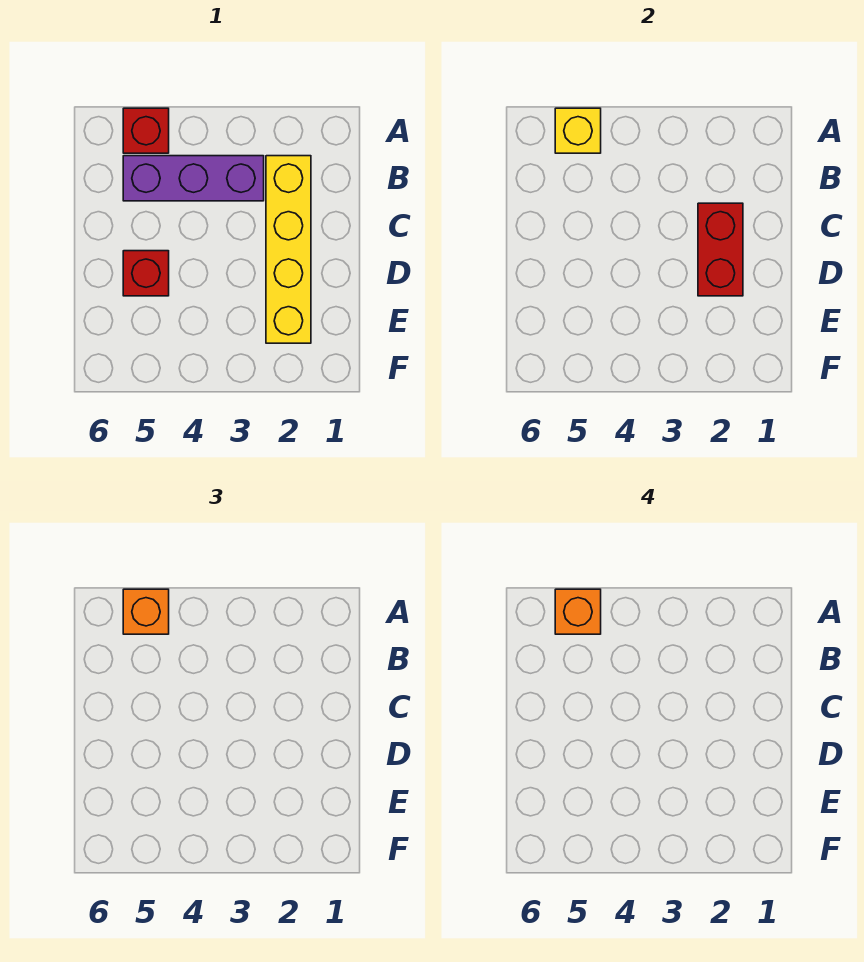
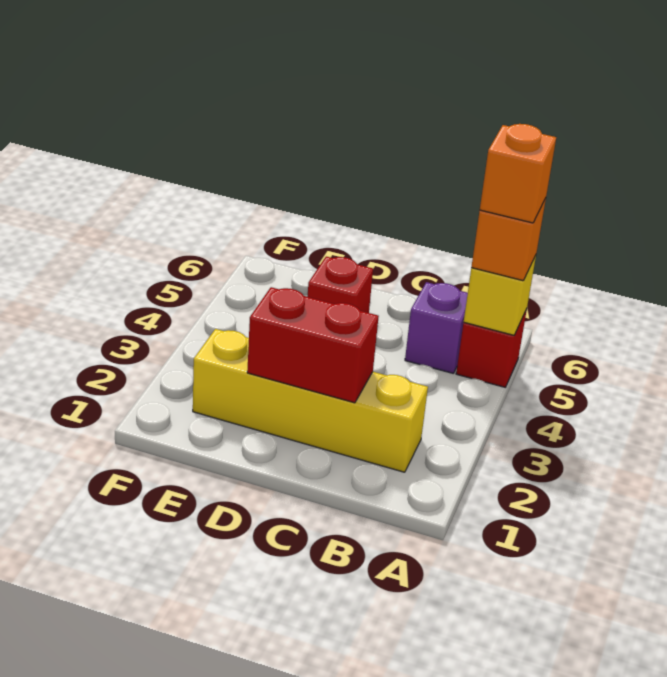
purple brick B3:B5 level 1 -> purple brick B5 level 1

